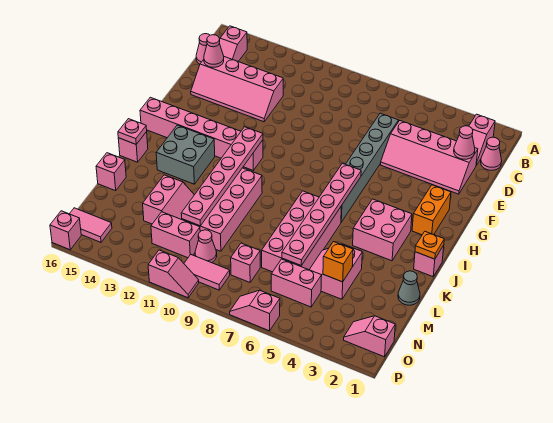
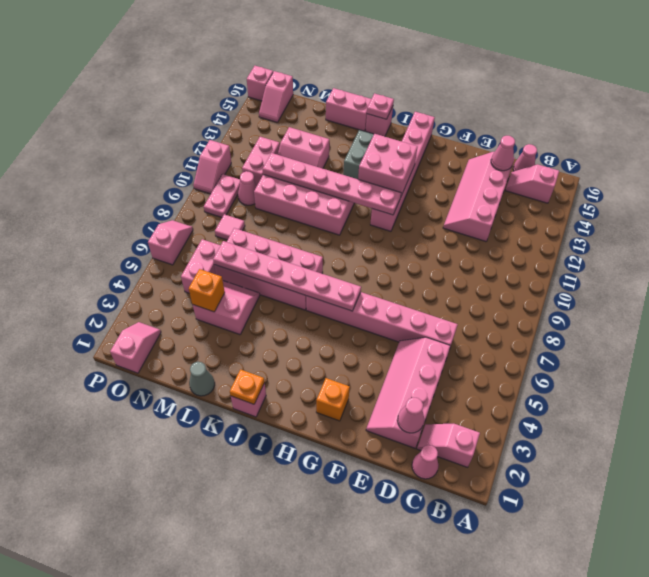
grey brick D6:I6 level 1 -> pink brick D6:I6 level 1
orange brick G2:H2 level 1 -> orange brick G2 level 1
pink brick I3:J4 level 1 -> pink brick H12:I13 level 2
pink brick L16 level 1 -> pink brick K16:L16 level 1
pink brick N8 level 1 -> pink tile N8 level 1
pink tile O9:O10 level 1 -> pink plate O9:O10 level 1
pink tile O15:O16 level 1 -> pink slope O15:O16 level 1 top 16

